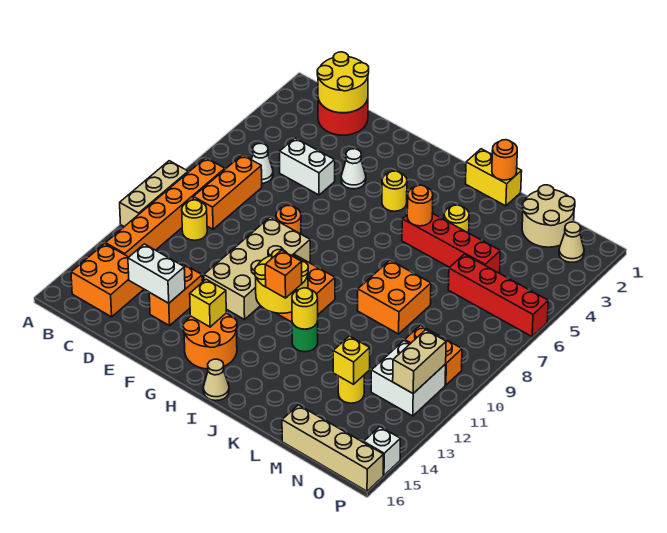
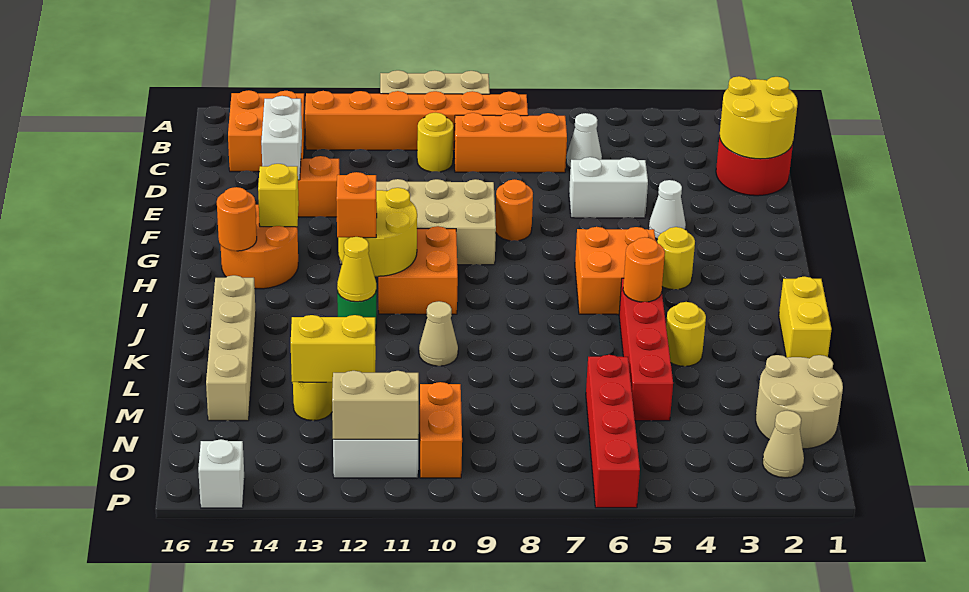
white brick D5:E5 level 1 -> white brick E5:E6 level 1
tan cone I16 level 1 -> tan cone K10 level 1
yellow round brick J12 level 2 -> yellow cone J12 level 2
orange round brick K1 level 2 -> orange round brick H15 level 2
orange brick K8:L9 level 1 -> orange brick H5:I6 level 1
yellow brick M13 level 2 -> yellow brick M12:M13 level 2
tan brick M16:P16 level 1 -> tan brick J15:M15 level 1

